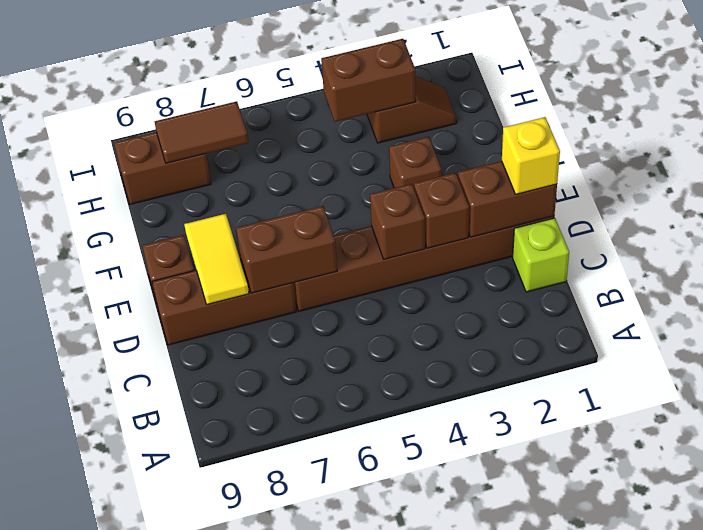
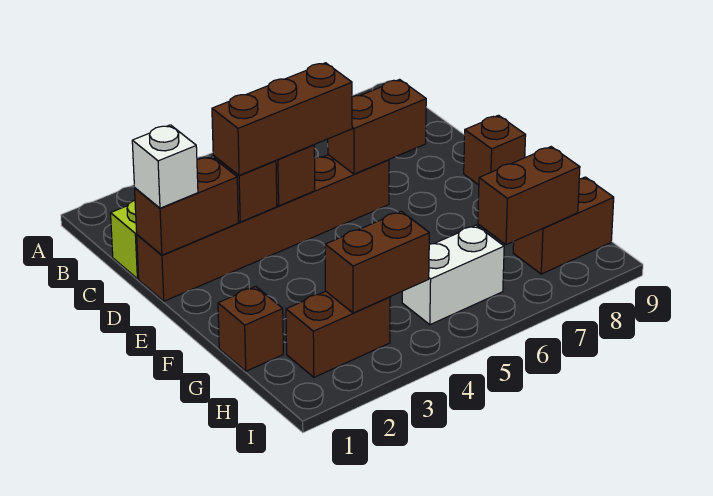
yellow brick D1 level 3 -> white brick D1 level 3
brown brick D7:D9 level 1 -> brown brick D3:D5 level 3
yellow tile D8:E8 level 2 -> none
brown brick F3 level 1 -> brown brick G1 level 1
brown slope H2:H3 level 1 top 3 -> brown brick H2:H3 level 1
none -> white brick H5:H6 level 1
brown tile H7:H8 level 2 -> brown brick H7:H8 level 2

